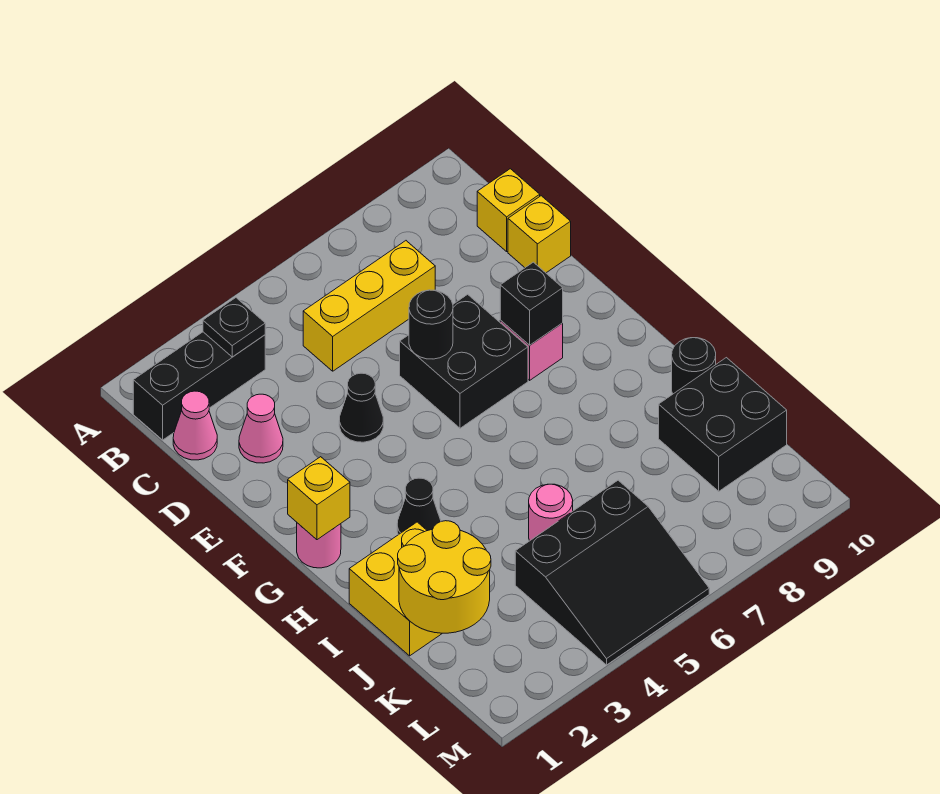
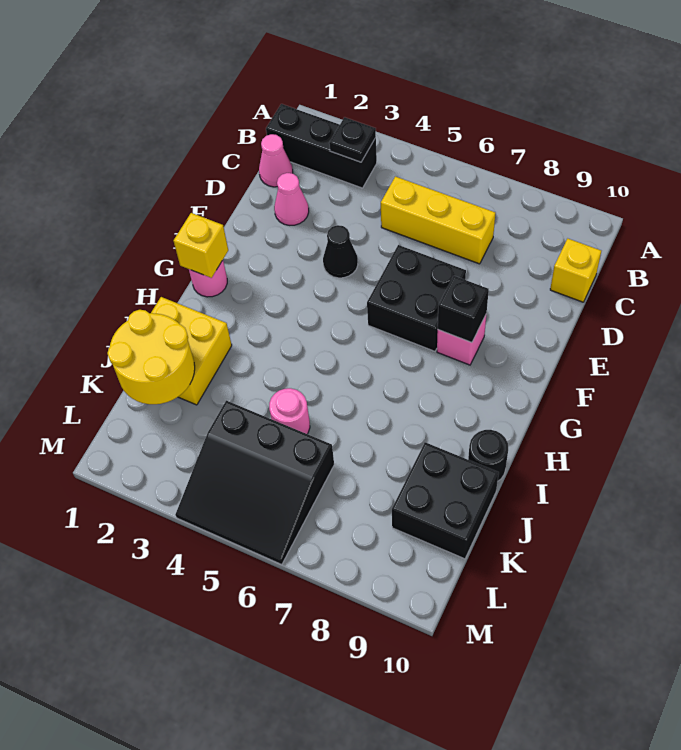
yellow brick D10 level 1 -> none
black round brick E6 level 2 -> none
black cone H3 level 1 -> none

